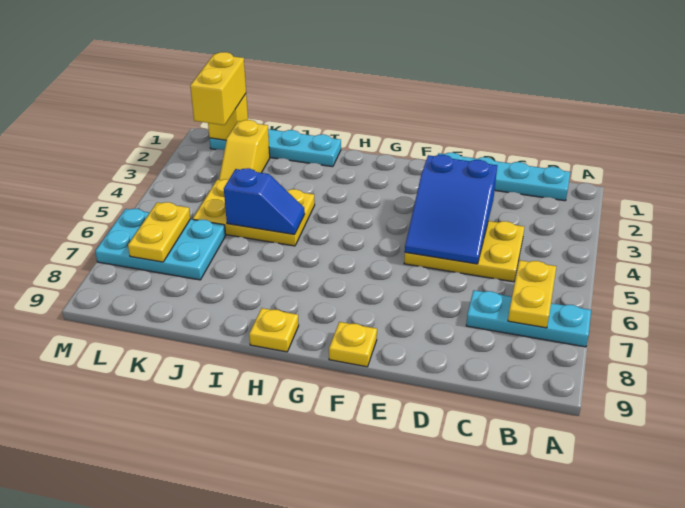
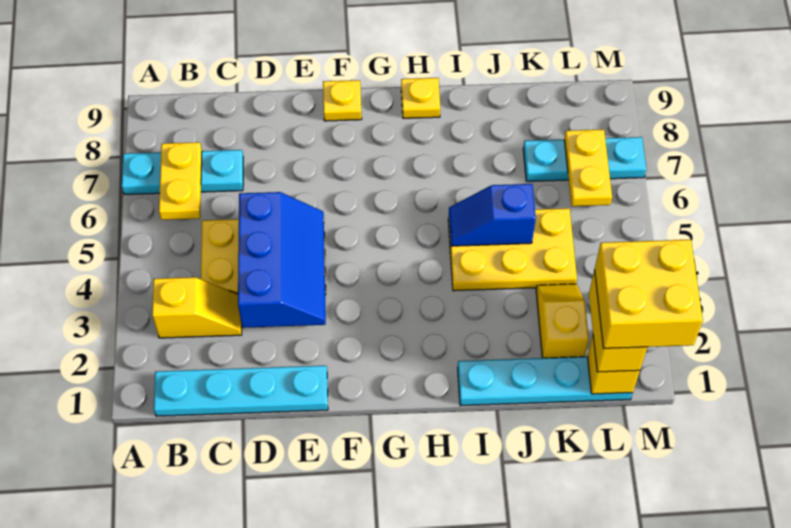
none -> yellow slope B3:C3 level 1 top B
blue slope D3:E5 level 2 top 3 -> blue slope D3:E5 level 2 top D
cyan plate K6:M7 level 1 -> cyan plate K7:M7 level 1
none -> yellow brick L1:M2 level 4

